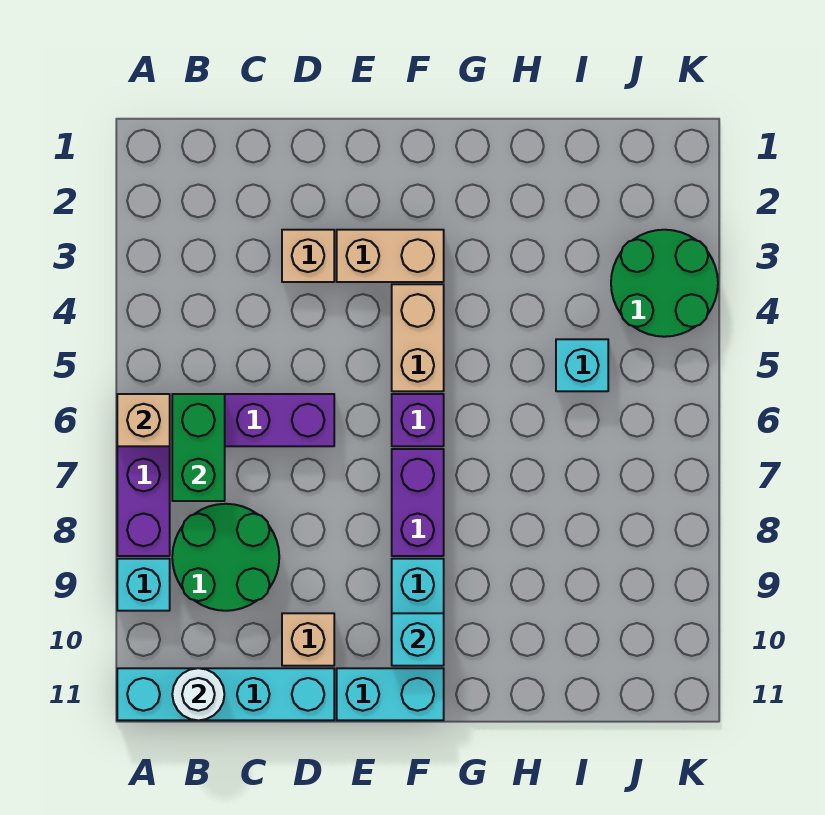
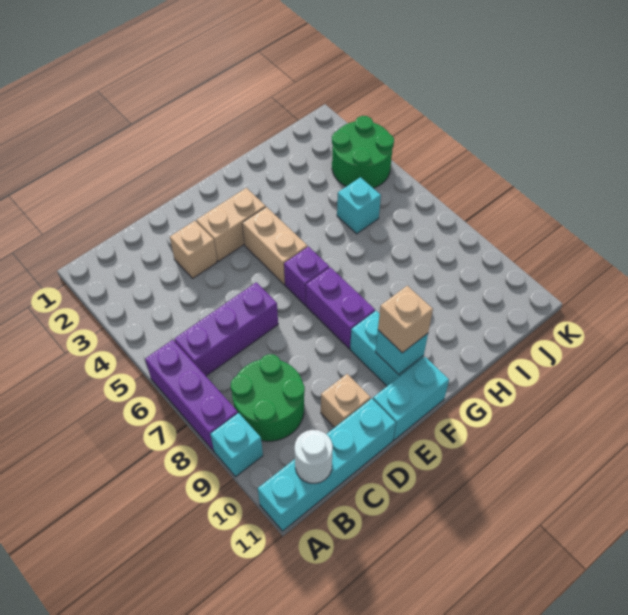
tan brick A6 level 2 -> tan brick F10 level 3
green brick B6:B7 level 2 -> none

